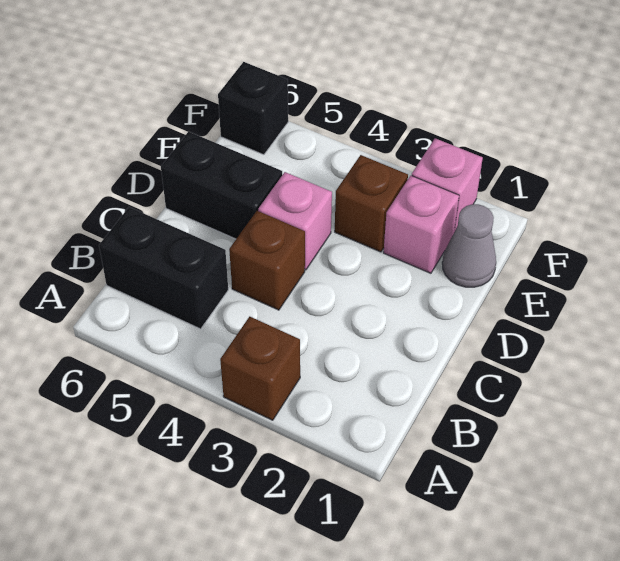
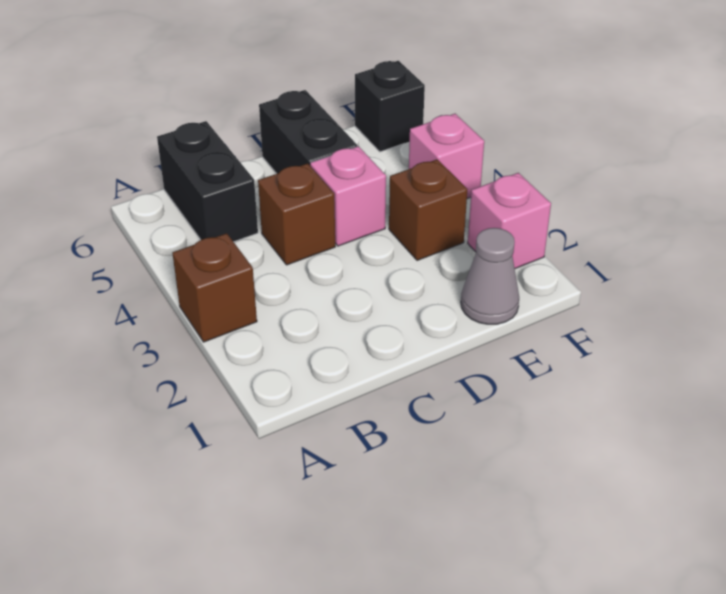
pink brick E2 level 1 -> pink brick F4 level 1

